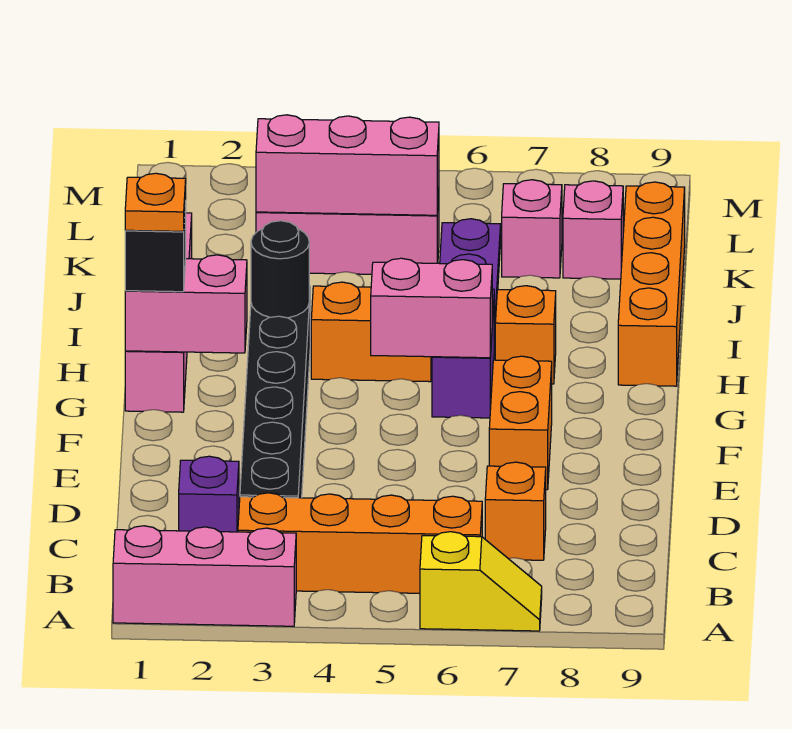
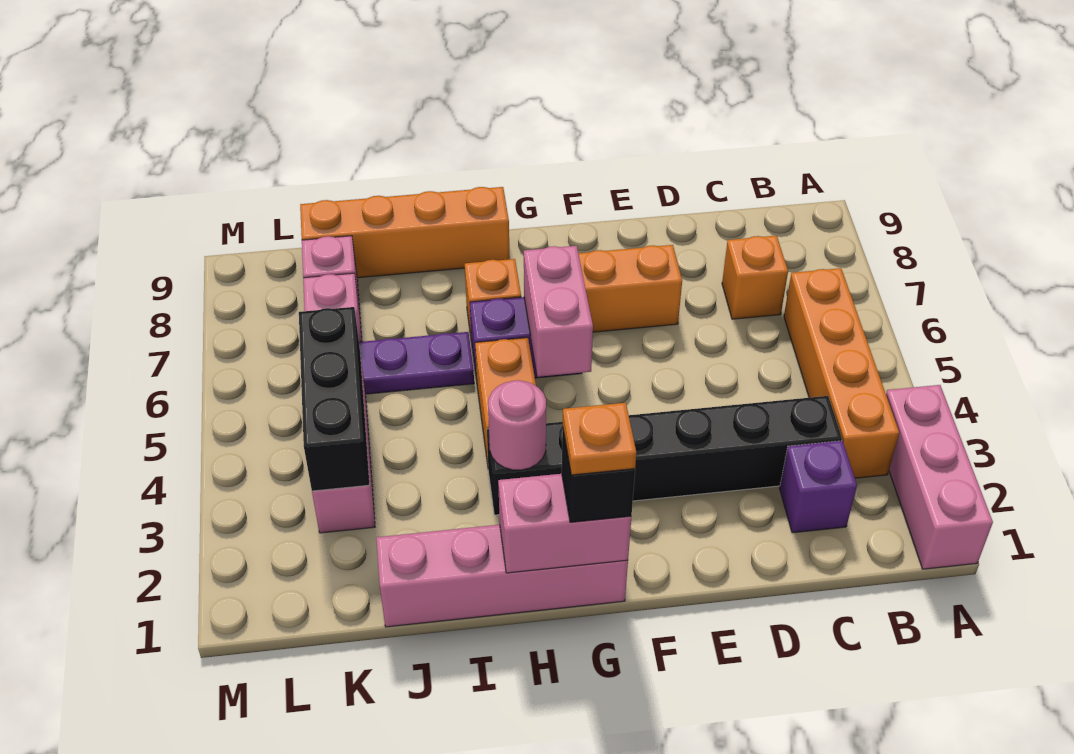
yellow slope A6:A7 level 1 top 6 -> none
pink brick G1:G2 level 2 -> pink brick G1:H1 level 2
black round brick H3 level 2 -> pink round brick H3 level 2
pink brick K3:K5 level 2 -> black brick K3:K5 level 2

